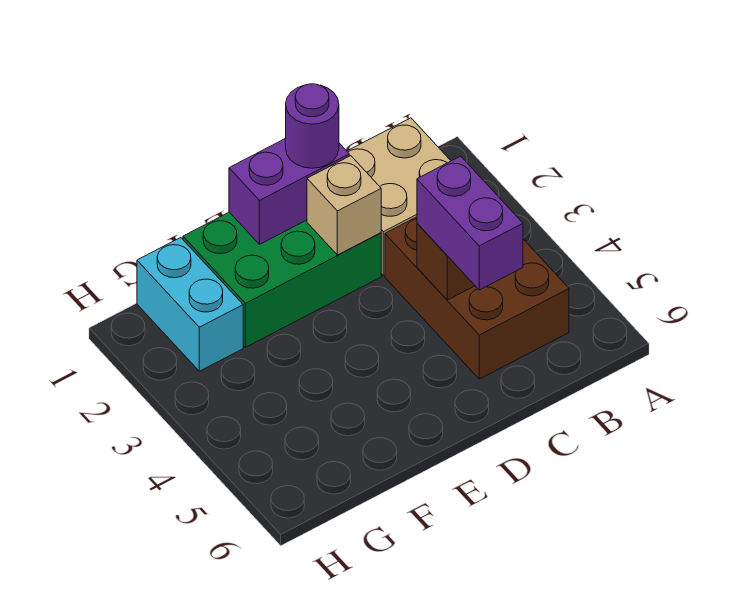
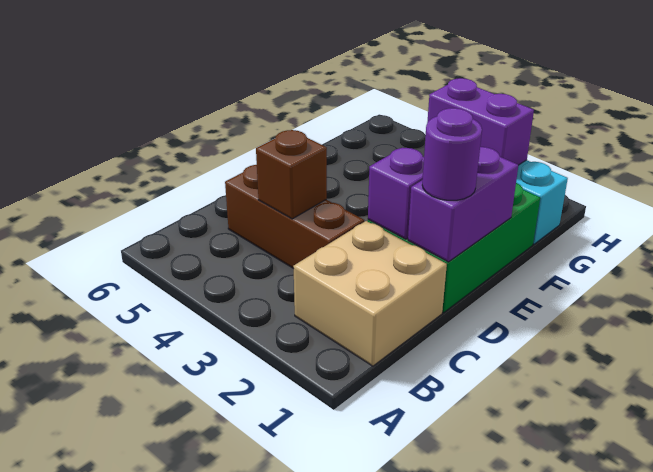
brown brick B3:C5 level 1 -> brown brick C3:C5 level 1
purple brick C4:C5 level 3 -> purple brick G2:G3 level 2
tan brick D2 level 2 -> purple brick D2 level 2

